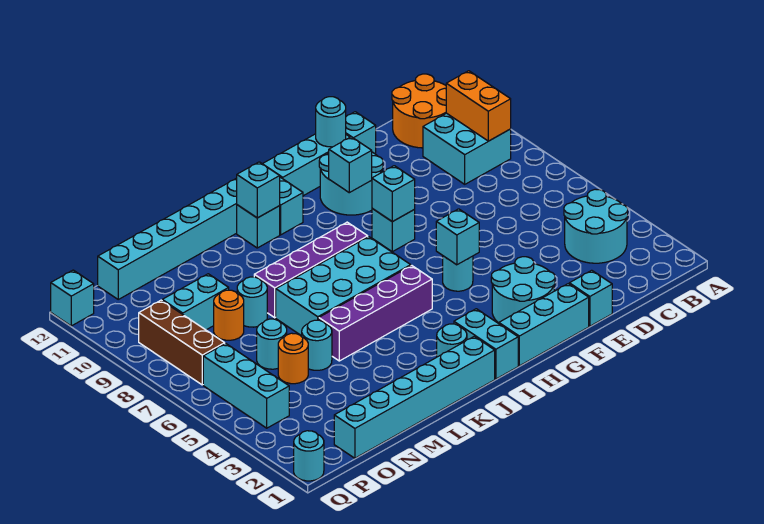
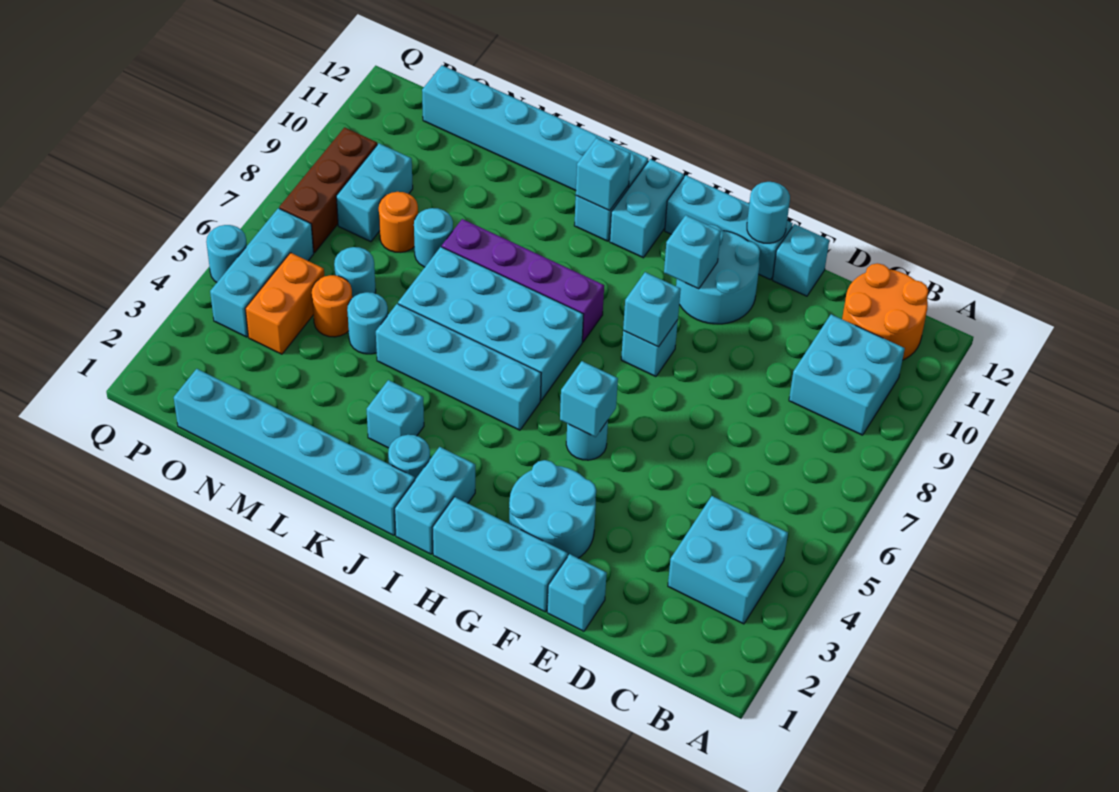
cyan round brick B3:C4 level 1 -> cyan brick B3:C4 level 1
orange brick B9:B10 level 2 -> orange brick O4:O5 level 1
purple brick I5:L5 level 1 -> cyan brick I5:L5 level 1
cyan brick N9:O9 level 1 -> cyan brick O8:O9 level 1
cyan round brick Q1 level 1 -> cyan round brick Q5 level 1
cyan brick Q12 level 1 -> cyan brick K3 level 1

